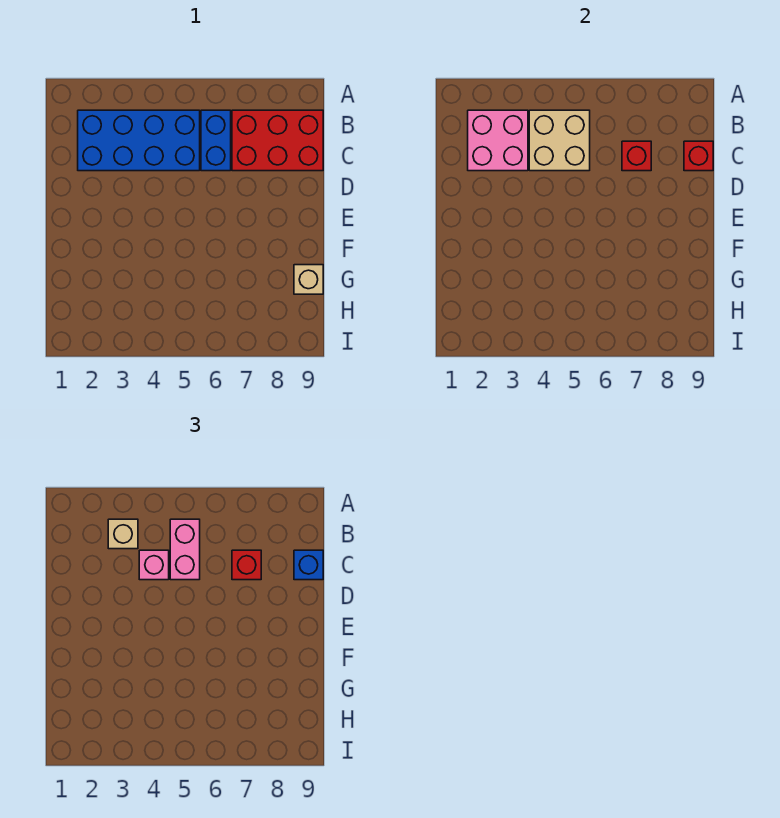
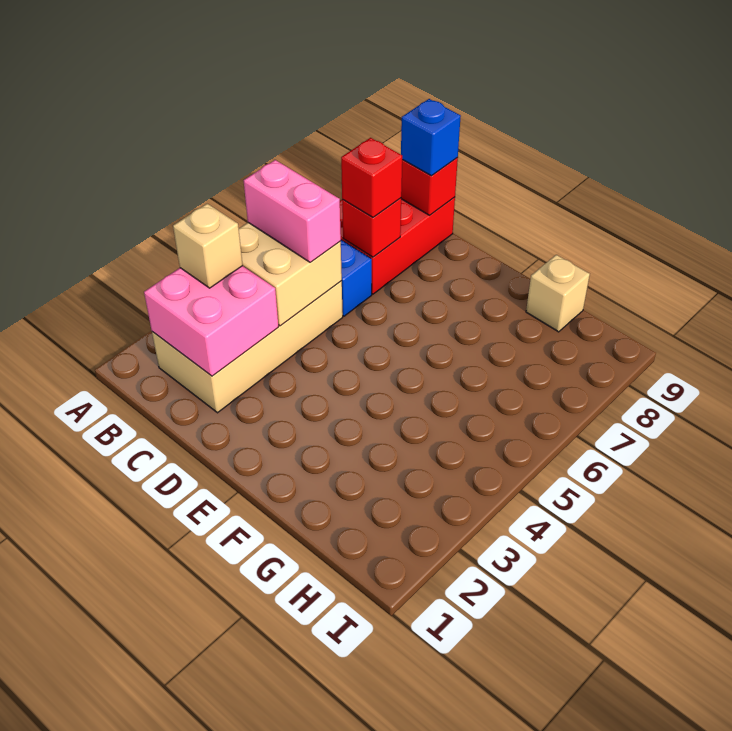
blue brick B2:C5 level 1 -> tan brick B2:C5 level 1
pink brick C4 level 3 -> none

